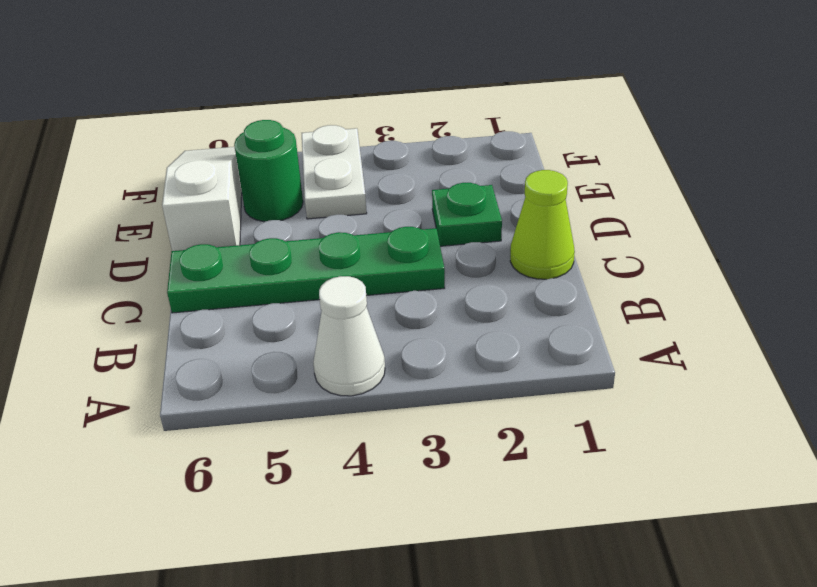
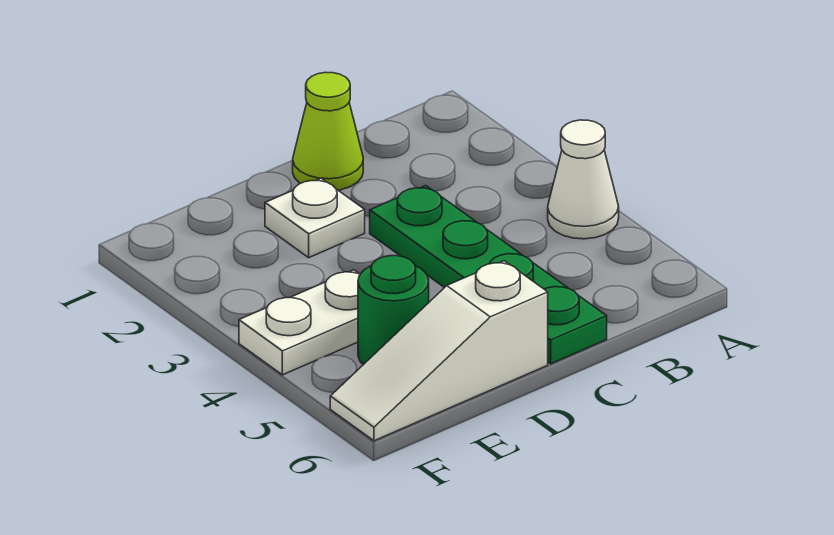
green plate D2 level 1 -> white plate D2 level 1

